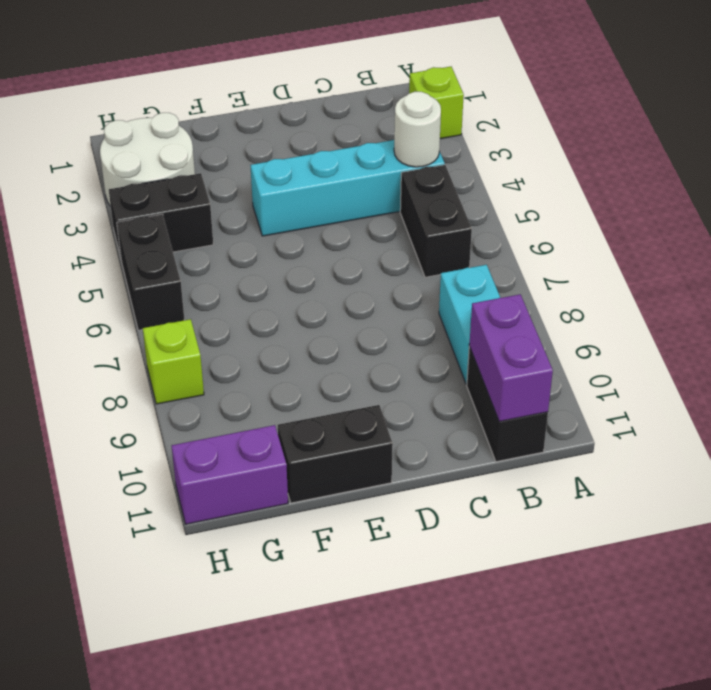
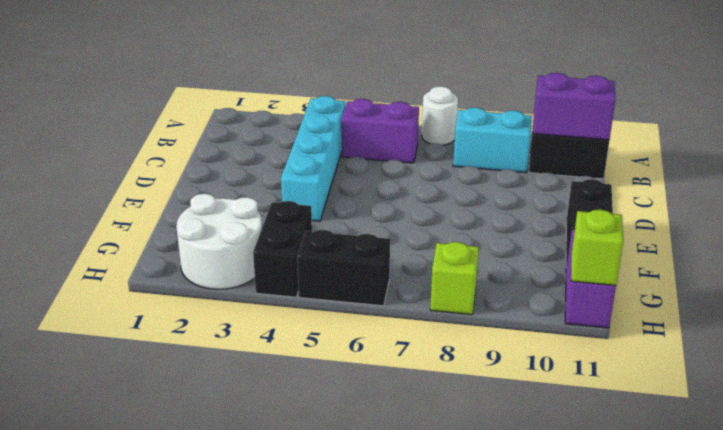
lime brick A2 level 1 -> lime brick H11 level 2
white round brick B4 level 2 -> white round brick A7 level 1
black brick B5:B6 level 1 -> purple brick B5:B6 level 1

